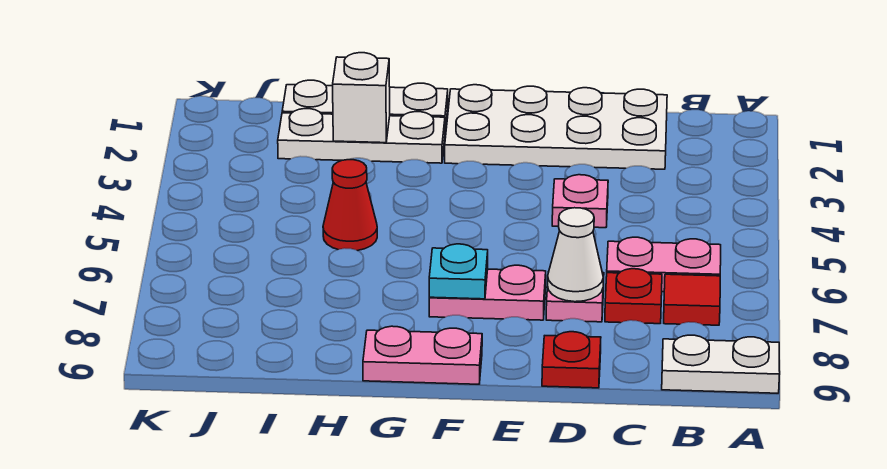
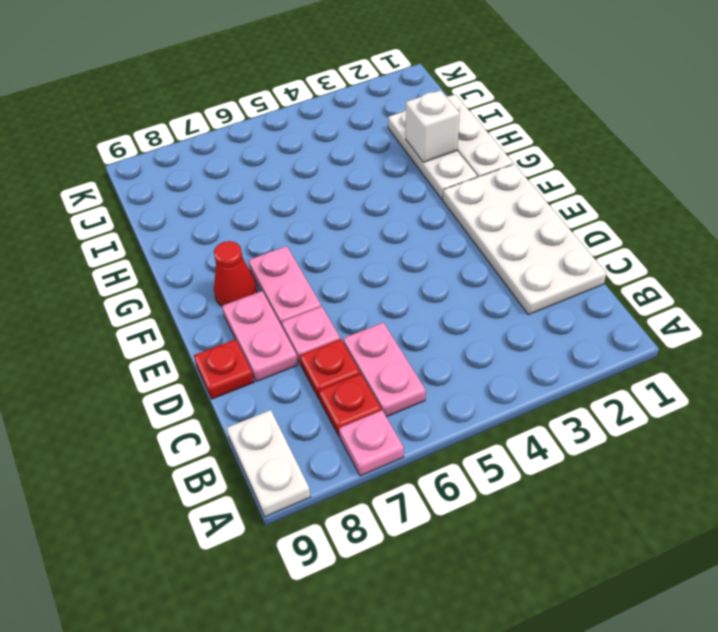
red tile B7 level 1 -> red plate B7 level 1
pink plate D4 level 1 -> pink plate A7 level 1
white cone D7 level 2 -> none
cyan plate F7 level 2 -> none
pink plate F9:G9 level 1 -> pink plate D8:E8 level 1
red cone H5 level 1 -> red cone F8 level 1

